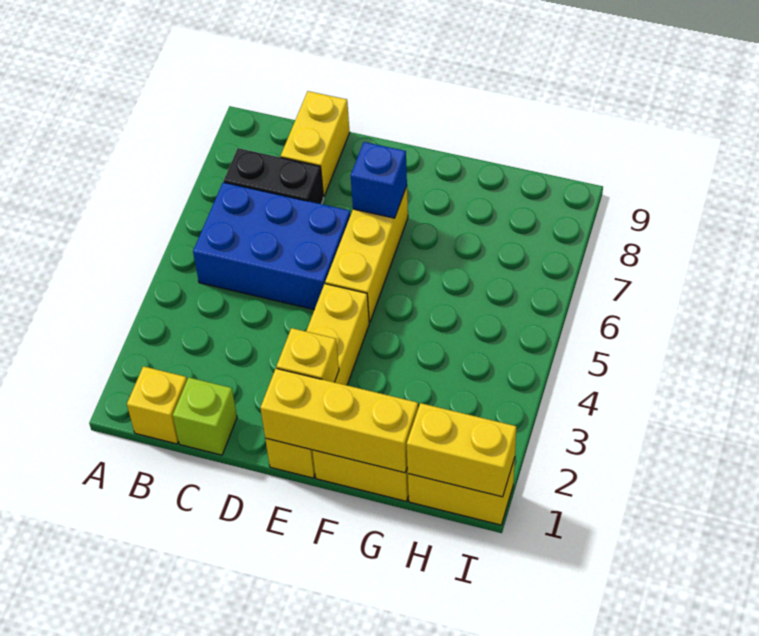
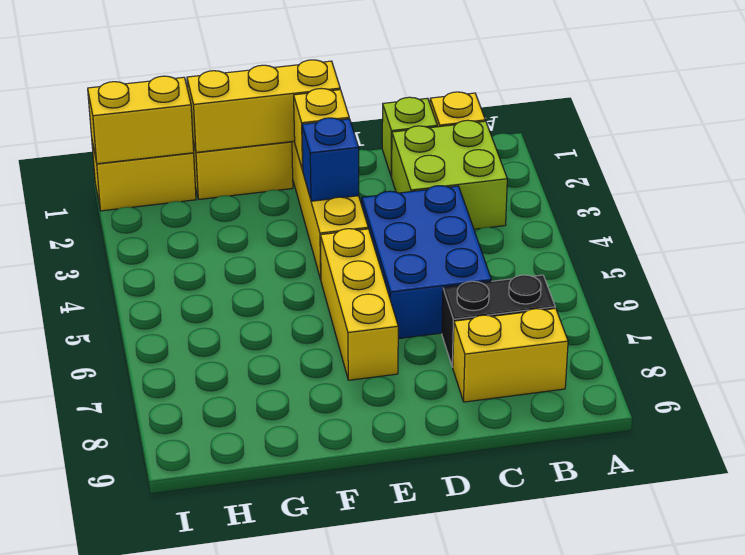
none -> lime brick B2:C3 level 1
blue brick B5:D6 level 1 -> blue brick C4:D6 level 1
yellow brick C8:C9 level 1 -> yellow brick B8:C8 level 1
blue brick E7 level 2 -> blue brick E3 level 2

